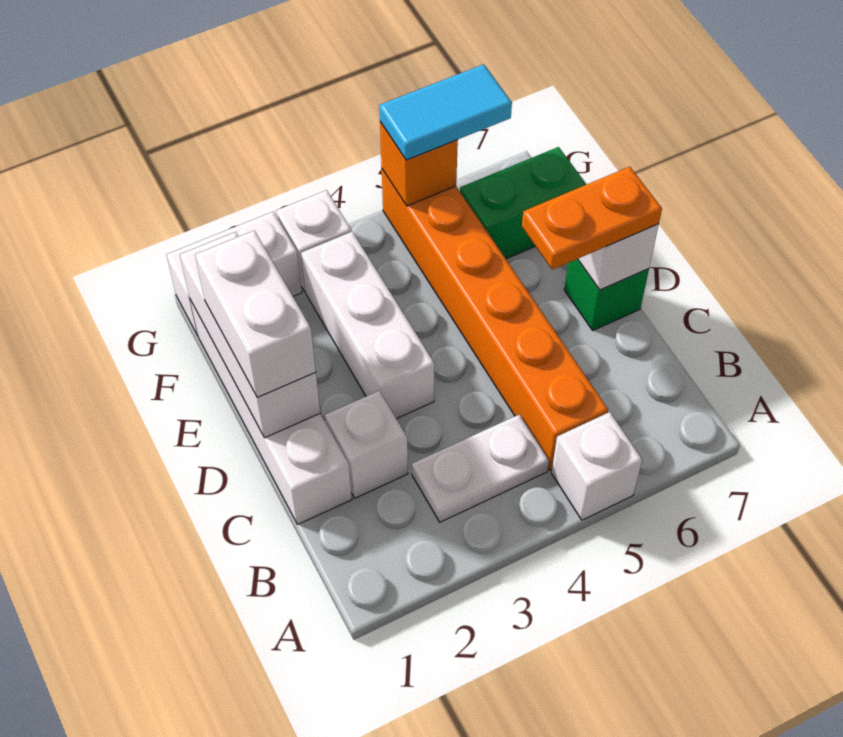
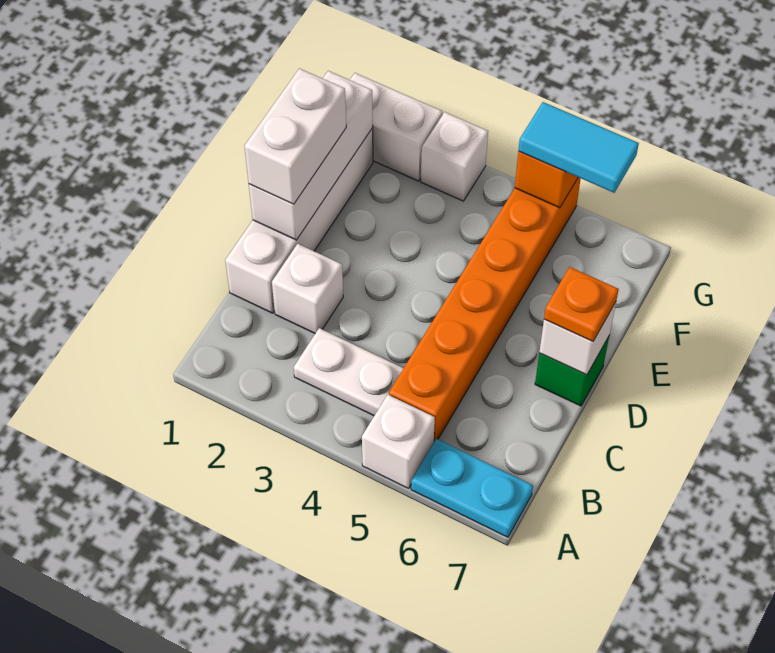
none -> cyan plate A6:A7 level 1
white brick D3:F3 level 1 -> none
orange plate D6:D7 level 3 -> orange plate D7 level 3
green brick F6:F7 level 1 -> none

